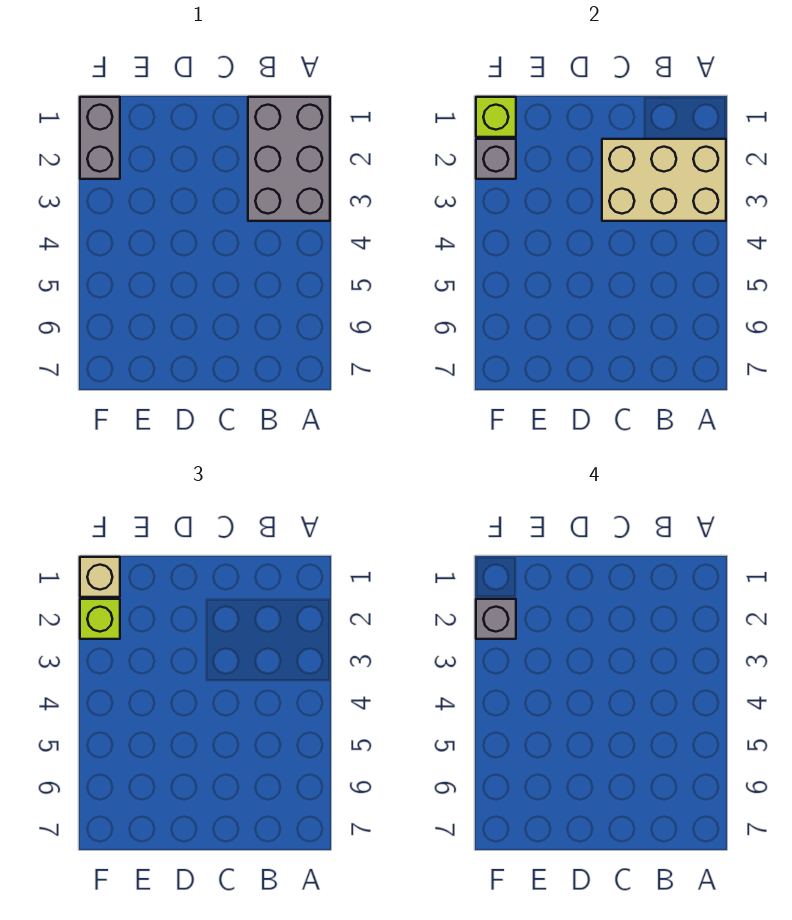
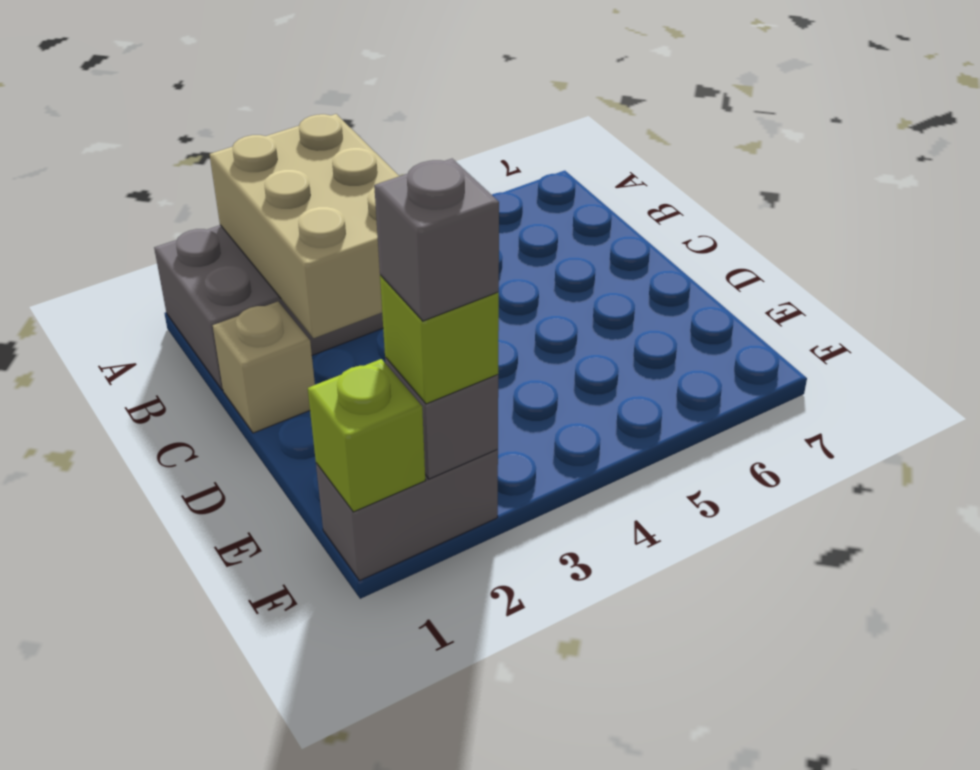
tan brick F1 level 3 -> tan brick C1 level 1

